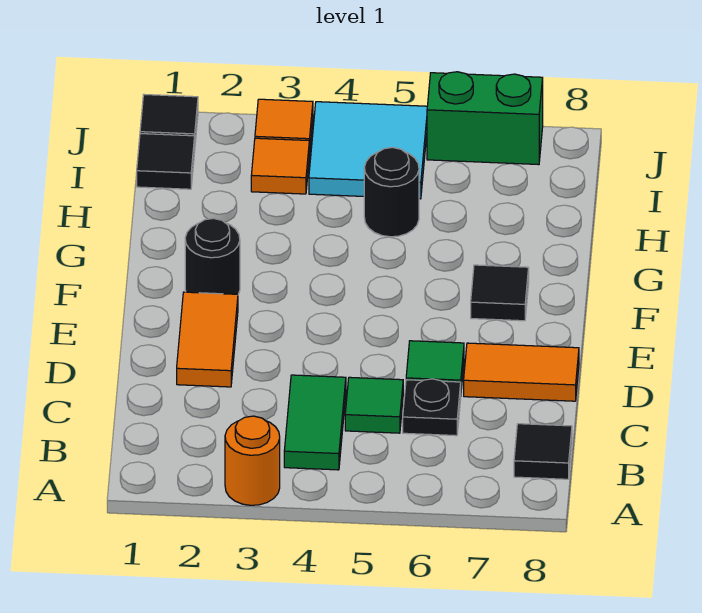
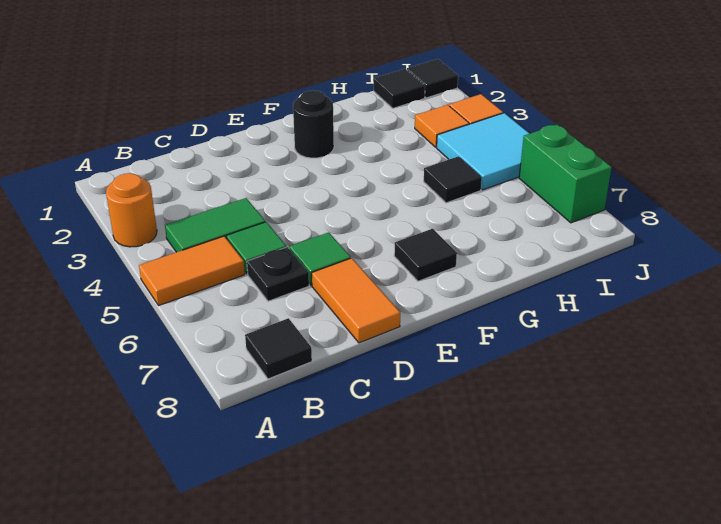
orange tile D2:E2 level 1 -> orange tile A5:B5 level 1
black round brick H5 level 1 -> black tile H5 level 1

